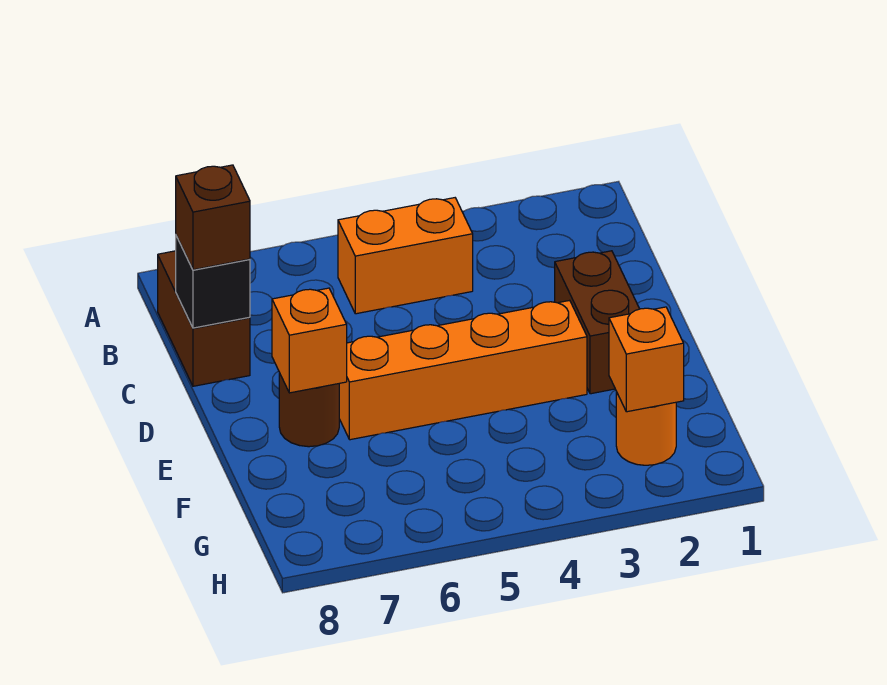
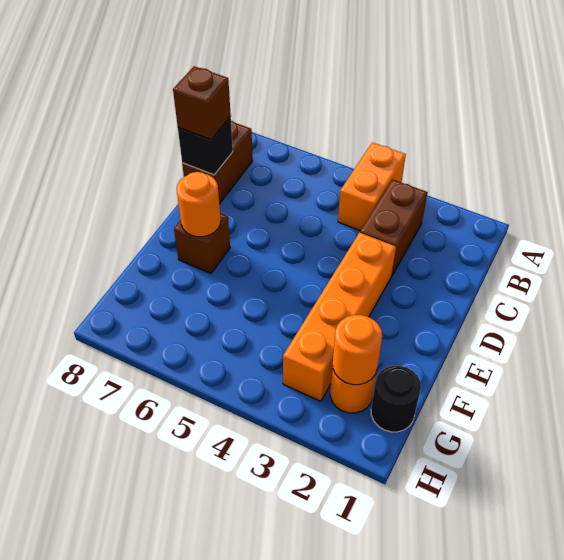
orange brick B4:B5 level 1 -> orange brick A4:B4 level 1
brown brick D2:E2 level 1 -> brown brick B3:C3 level 1
orange brick E3:E6 level 1 -> orange brick D3:G3 level 1
brown round brick E7 level 1 -> brown brick E7 level 1
orange brick E7 level 2 -> orange round brick E7 level 2
none -> black round brick G1 level 1
orange brick G2 level 2 -> orange round brick G2 level 2

